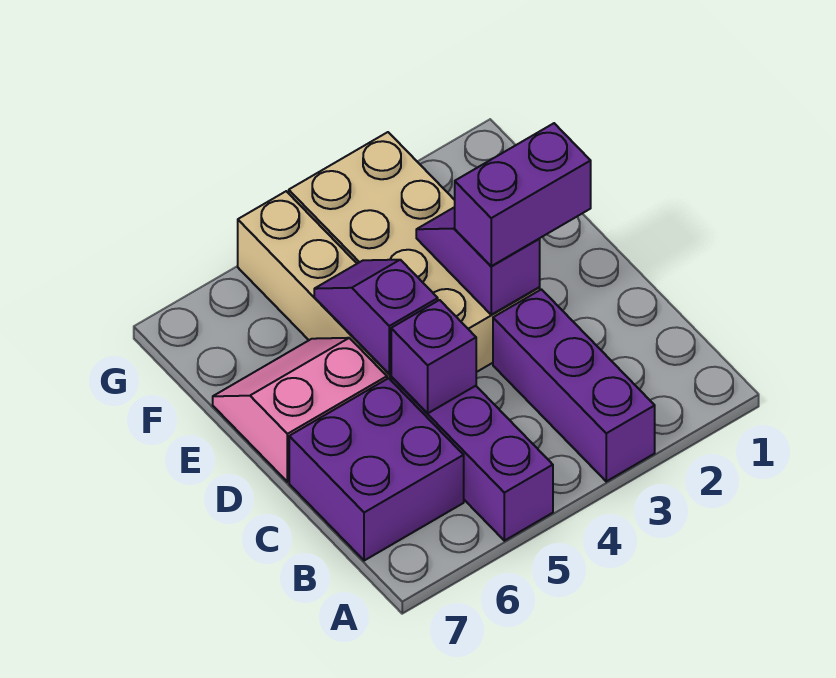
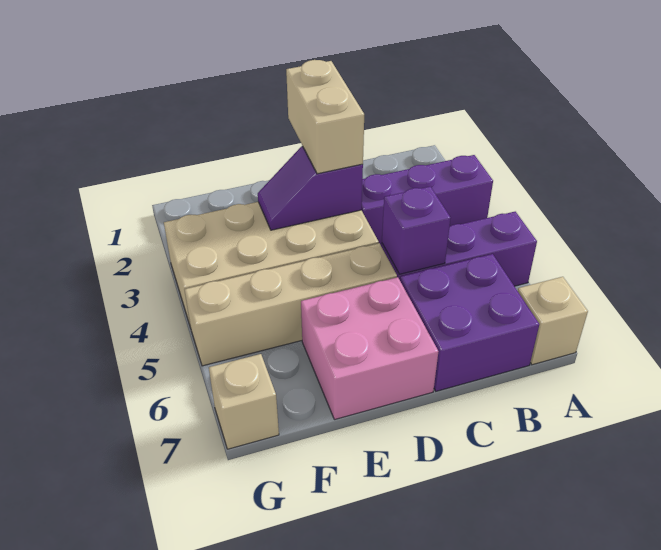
none -> tan brick A7 level 1
purple brick D2:D3 level 3 -> tan brick D2:D3 level 3
purple slope D5:E5 level 2 top D -> none
pink slope D6:E7 level 1 top D -> pink brick D6:E7 level 1
none -> tan brick G7 level 1

